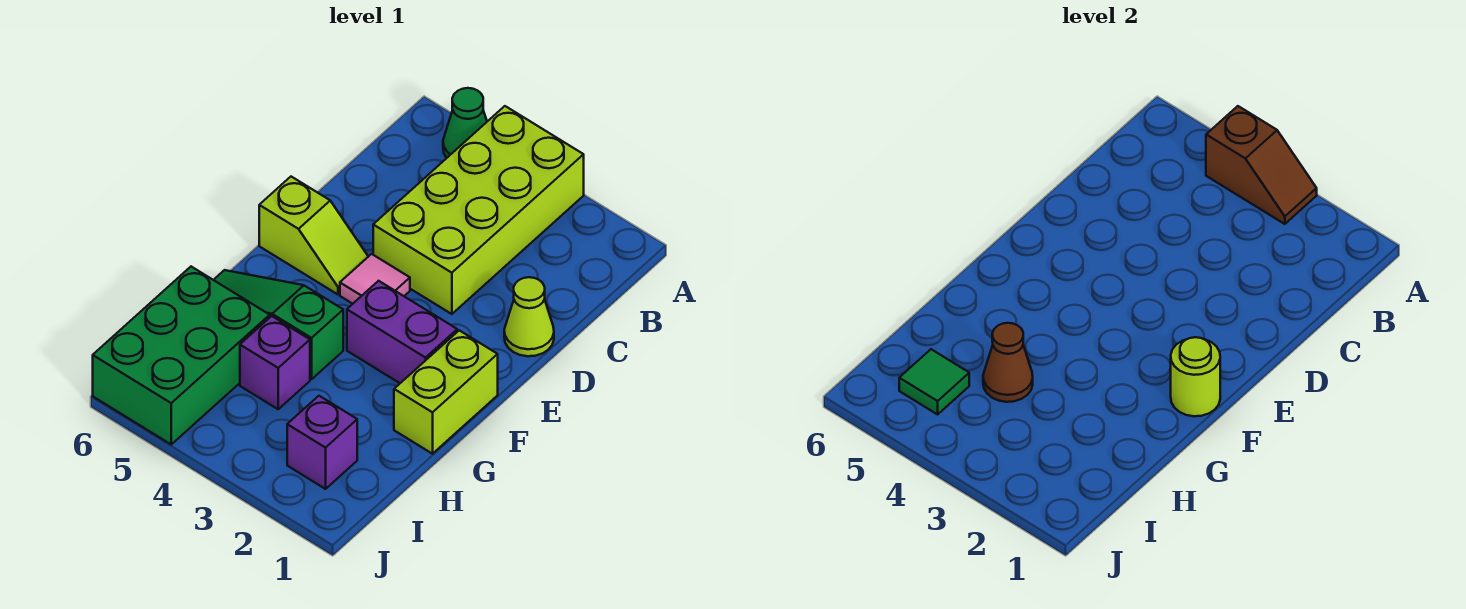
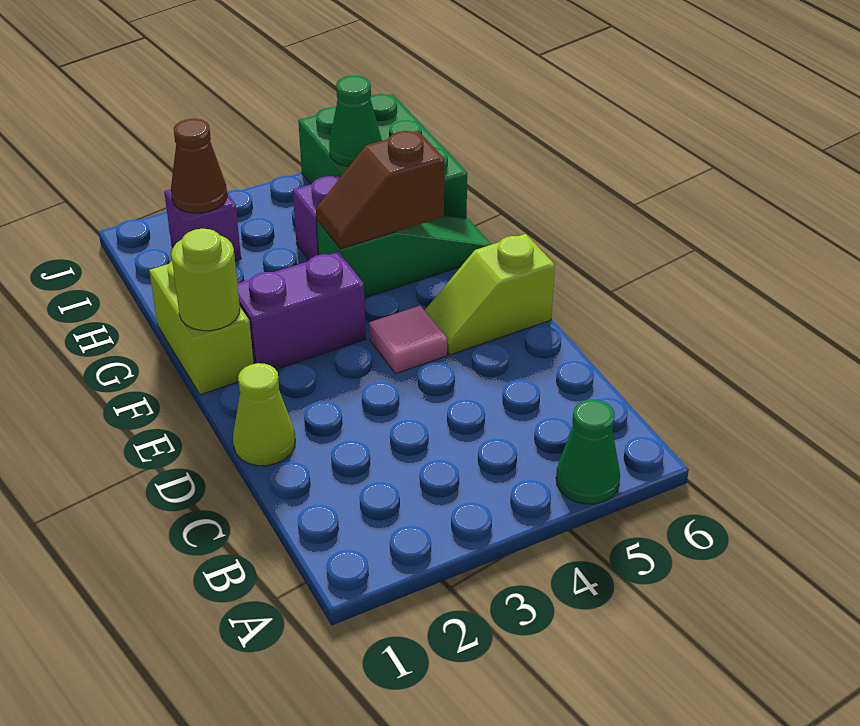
lime brick A3:D4 level 1 -> none
brown slope A3:A4 level 2 top 4 -> brown slope G4:G5 level 2 top 5
brown cone H4 level 2 -> brown cone I2 level 2
green tile I5 level 2 -> green cone I5 level 2

